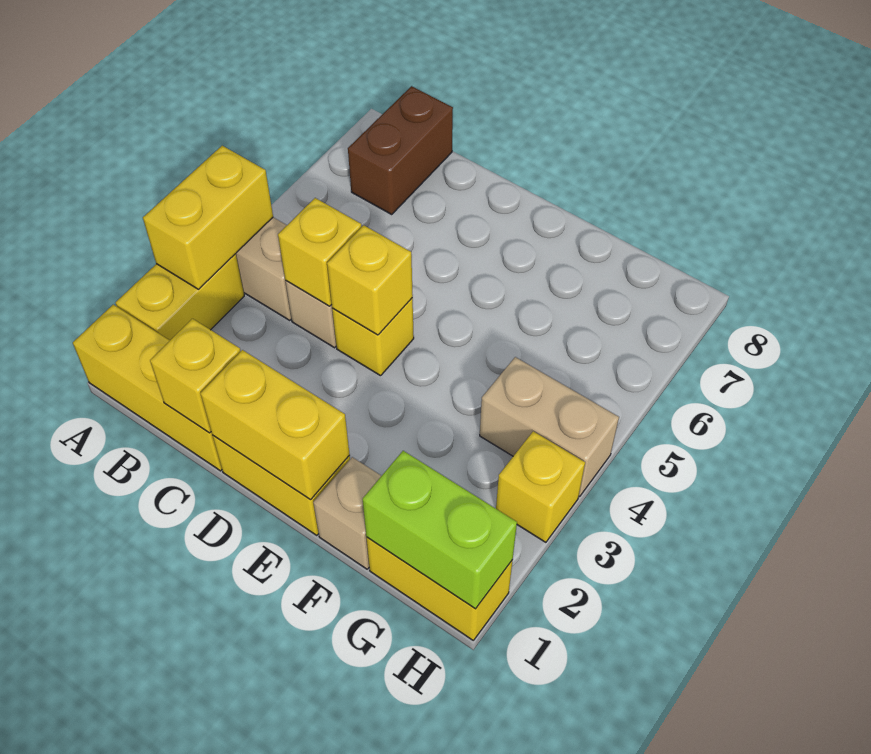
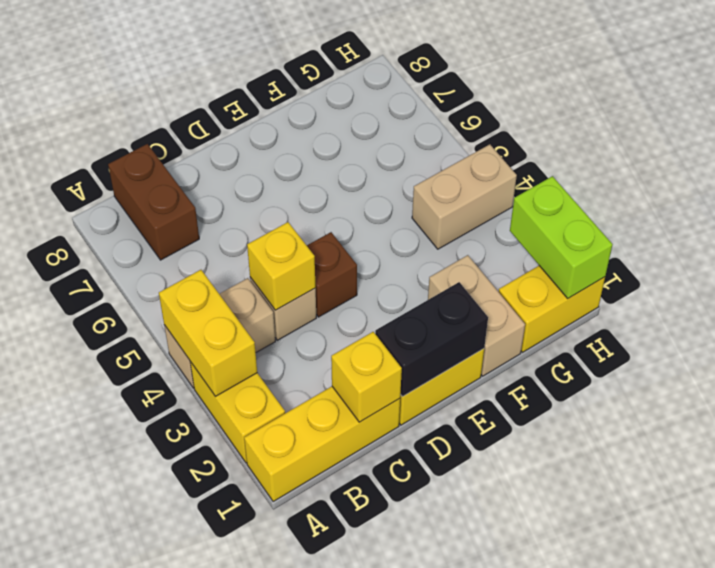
yellow brick D1:E1 level 2 -> black brick D1:E1 level 2
yellow brick D4 level 1 -> brown brick D4 level 1
yellow brick D4 level 2 -> none
tan brick F1 level 1 -> tan brick F1:F2 level 1
lime brick G1:H1 level 2 -> lime brick H1:H2 level 2
yellow brick H3 level 1 -> none

